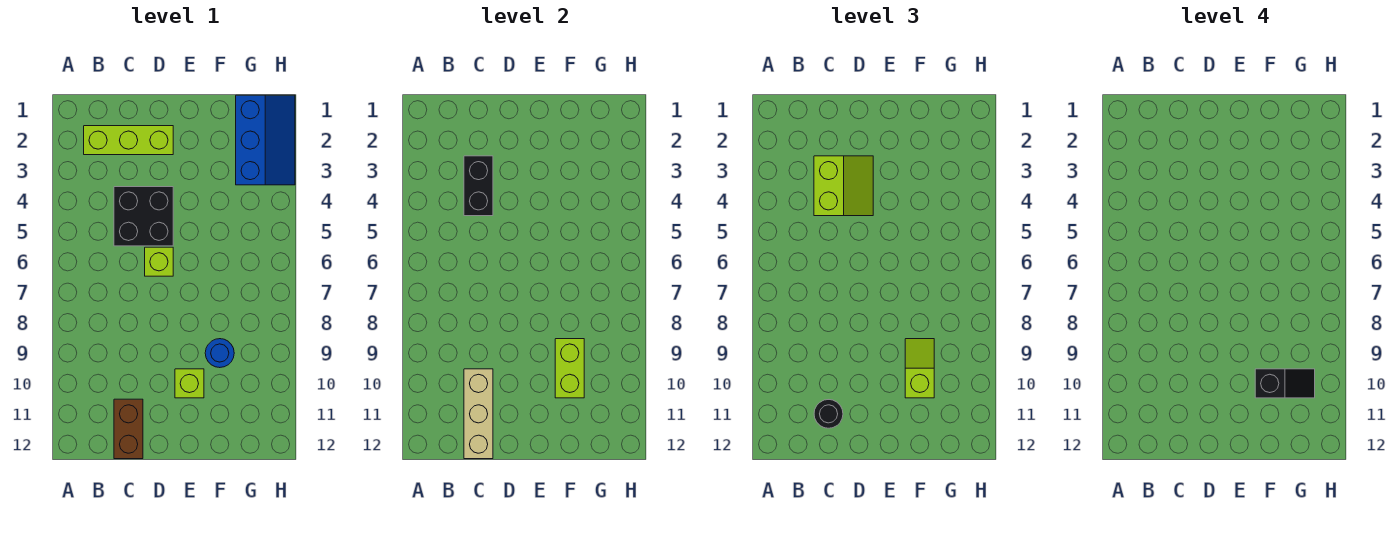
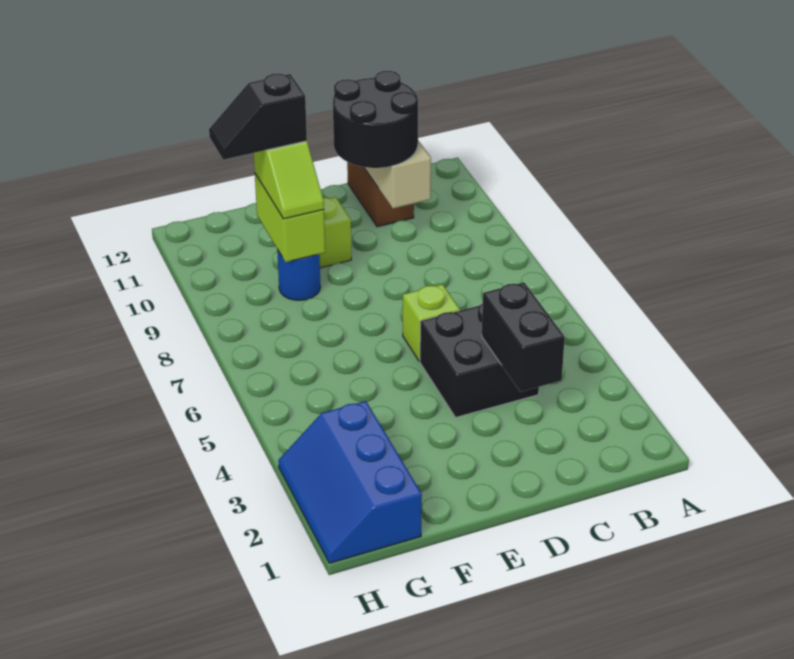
lime brick B2:D2 level 1 -> none
lime slope C3:D4 level 3 top C -> none
black round brick C11 level 3 -> black round brick C10:D11 level 3

